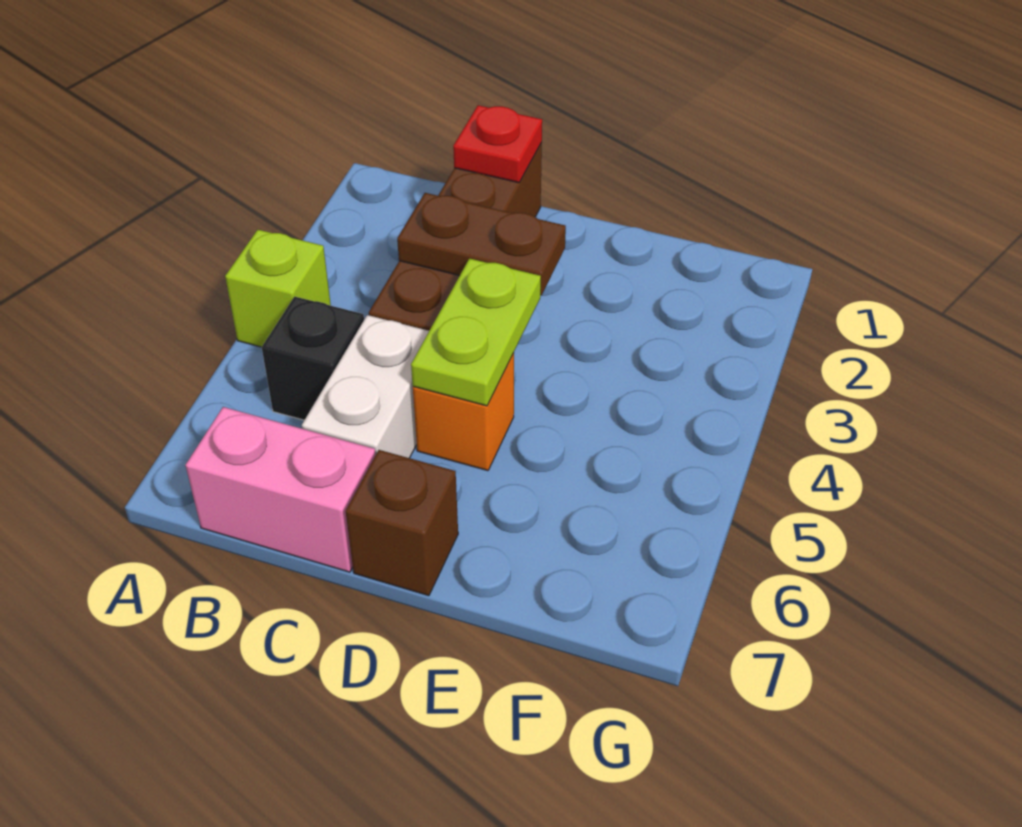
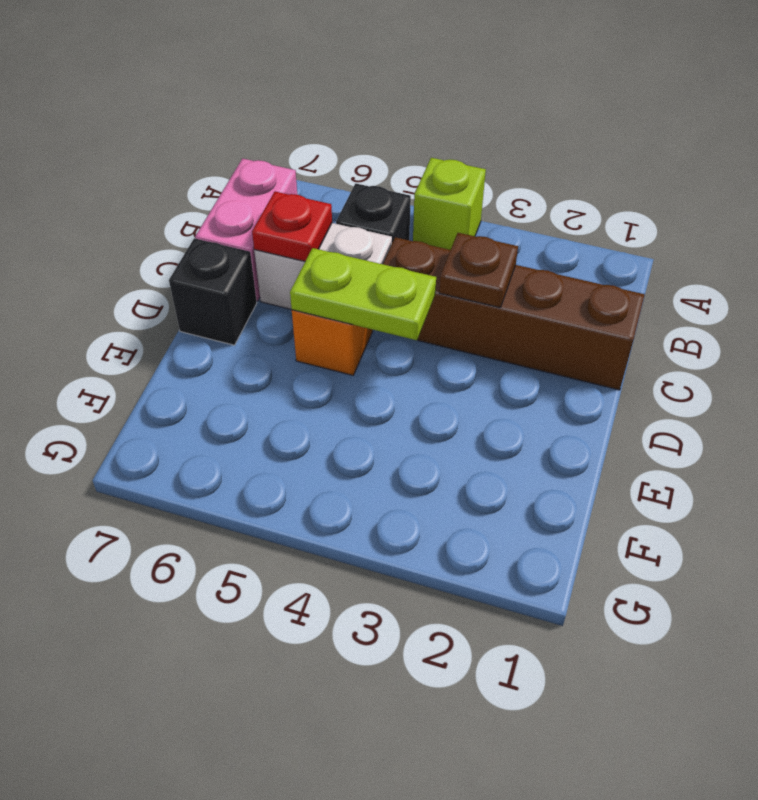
red plate C1 level 2 -> red plate C6 level 2
brown plate C3:D3 level 2 -> brown plate C3 level 2
brown brick D7 level 1 -> black brick D7 level 1

